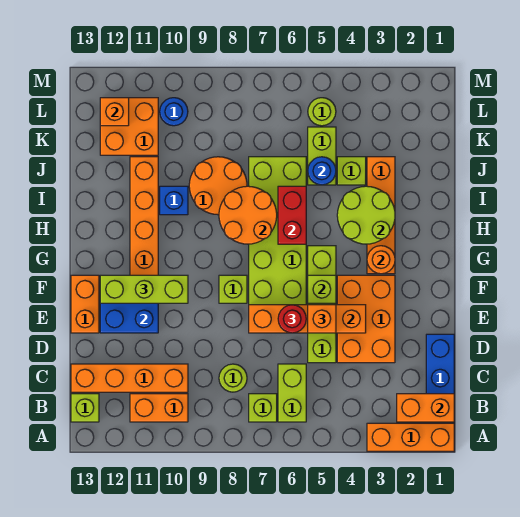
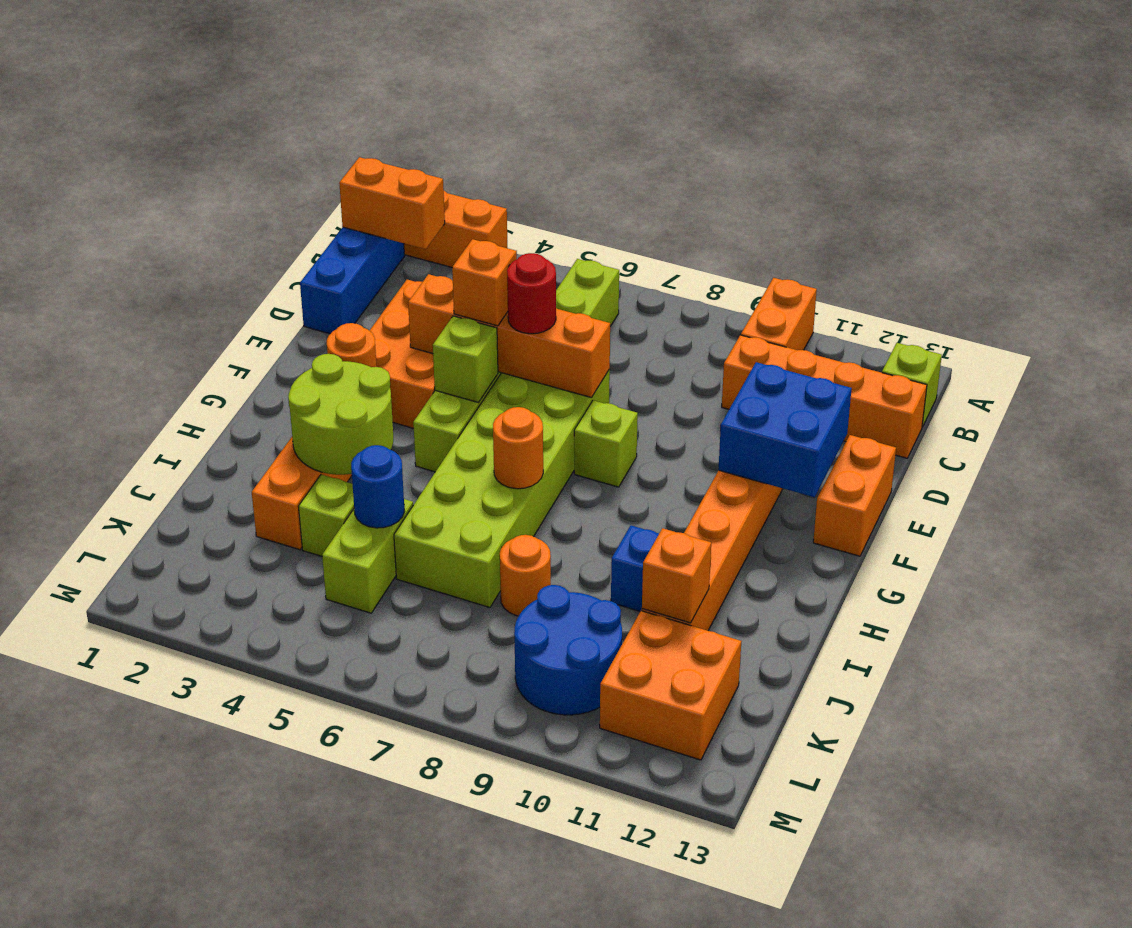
lime brick B7 level 1 -> none
orange brick B10:B11 level 1 -> orange brick A10:B10 level 1
lime round brick C8 level 1 -> none
lime brick F10:F12 level 3 -> none
red brick H6:I6 level 2 -> none
orange round brick H7:I8 level 2 -> orange round brick H7 level 2
orange round brick I8:J9 level 1 -> orange round brick J8 level 1
lime round brick L5 level 1 -> none
blue round brick L10 level 1 -> blue round brick K9:L10 level 1
orange brick L12 level 2 -> orange brick J11 level 2

